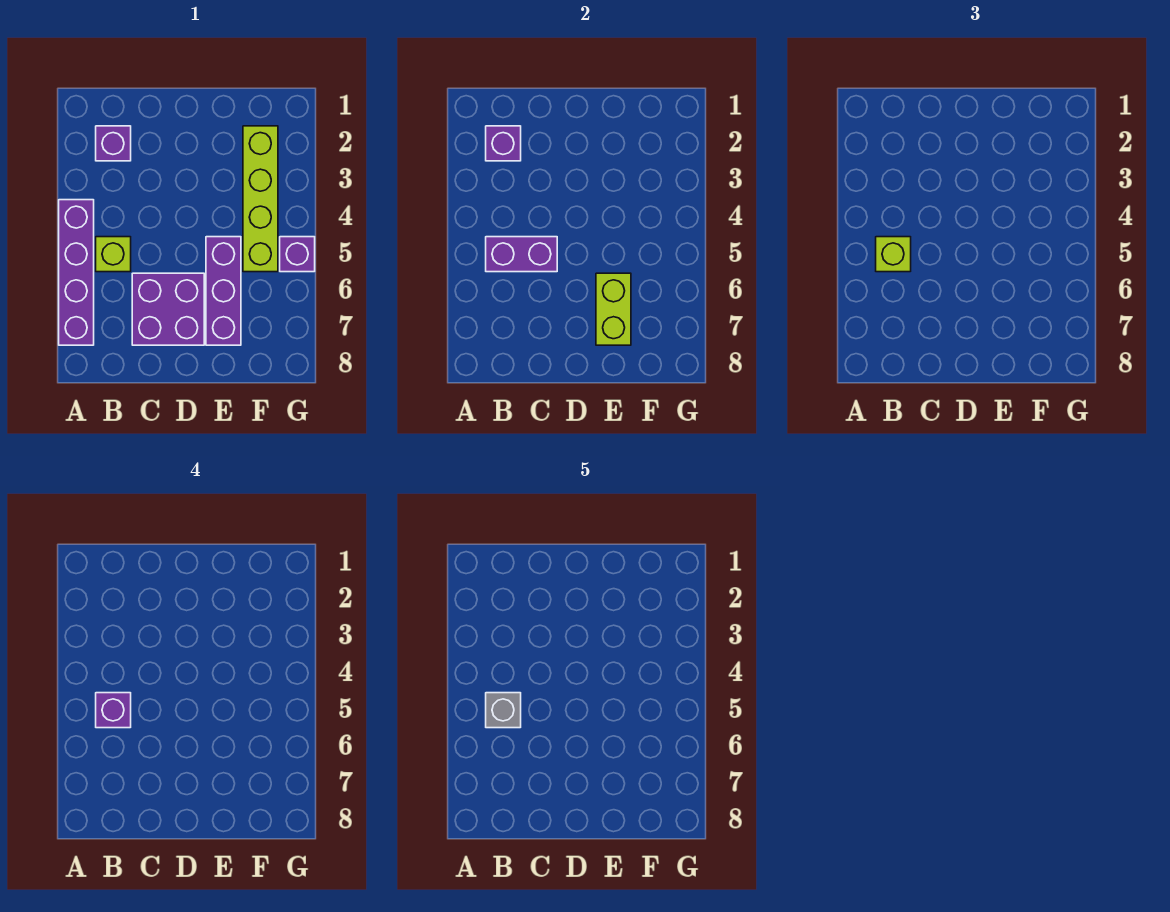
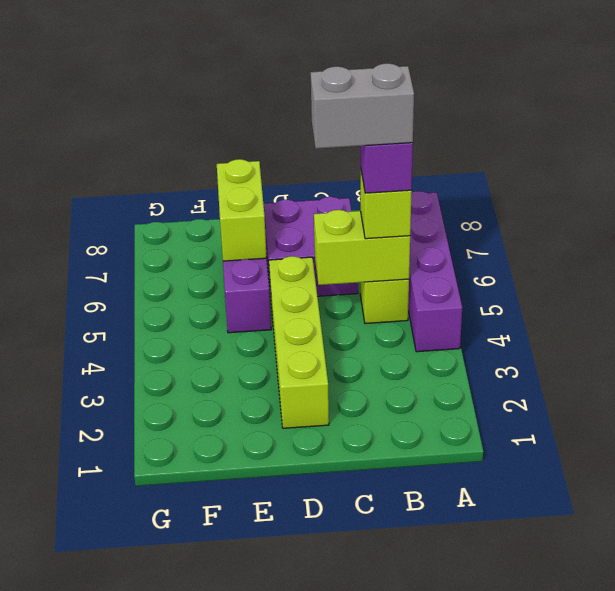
purple brick B2 level 1 -> none
purple brick B2 level 2 -> none
purple brick B5:C5 level 2 -> lime brick B5:C5 level 2
grey brick B5 level 5 -> grey brick B5:C5 level 5
lime brick F2:F5 level 1 -> lime brick D2:D5 level 1
purple brick G5 level 1 -> none

